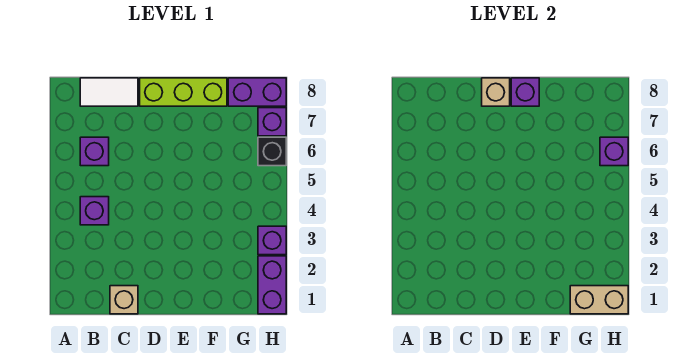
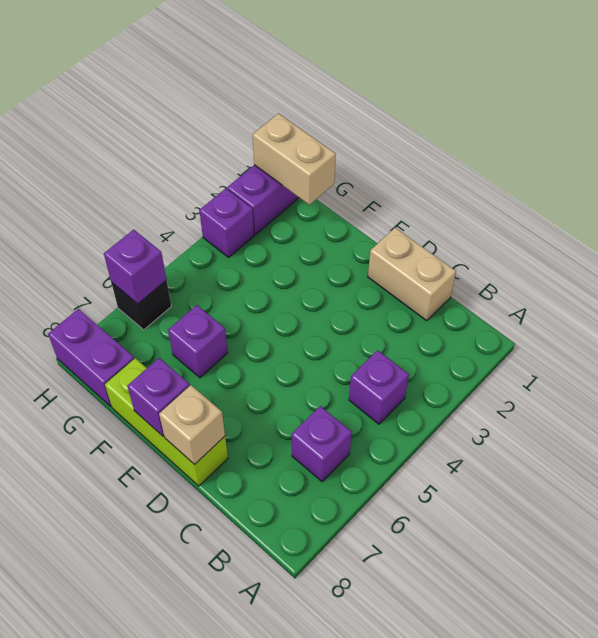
white tile B8:C8 level 1 -> none
tan brick C1 level 1 -> tan brick C1:D1 level 1
purple brick H7 level 1 -> purple brick F6 level 1

